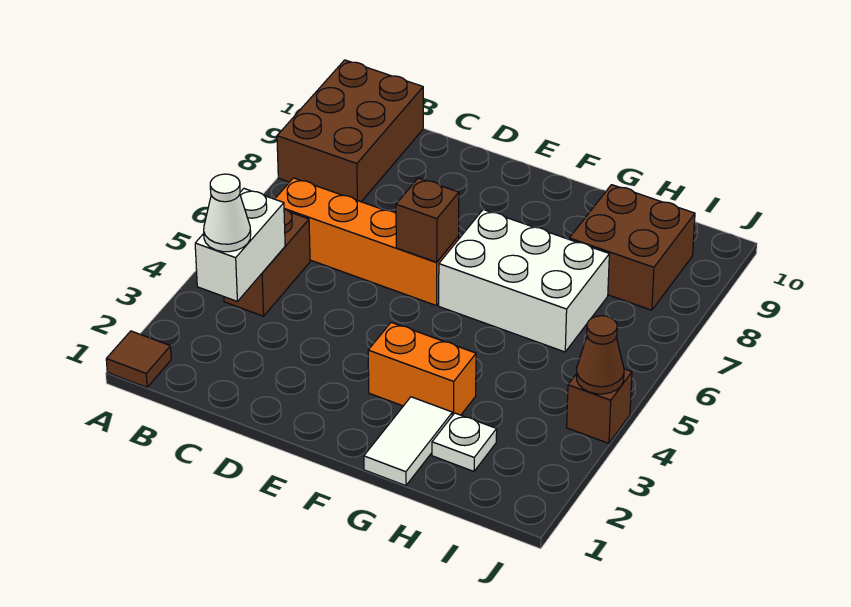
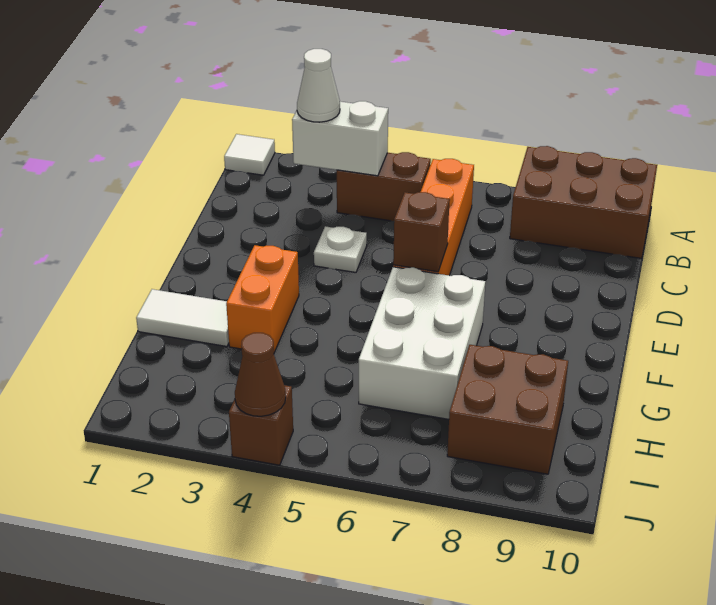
brown tile A1 level 1 -> white tile A1 level 1
white plate H2 level 1 -> white plate D4 level 1

